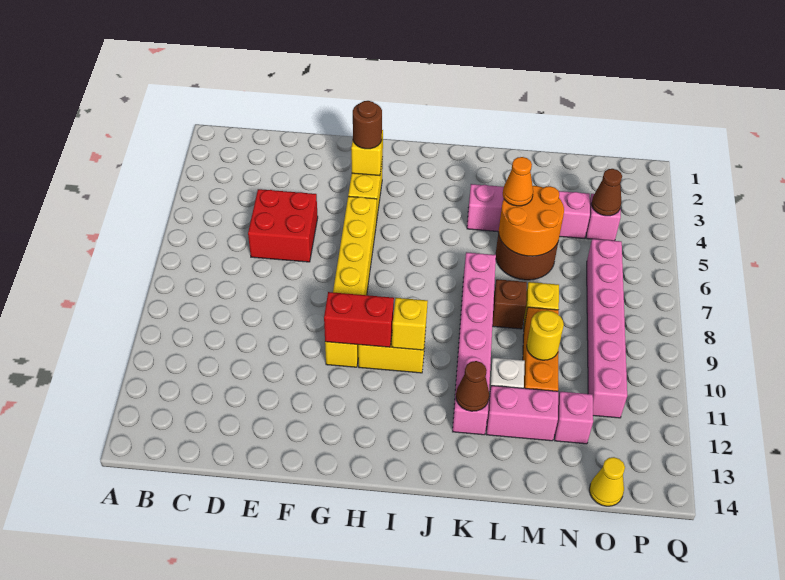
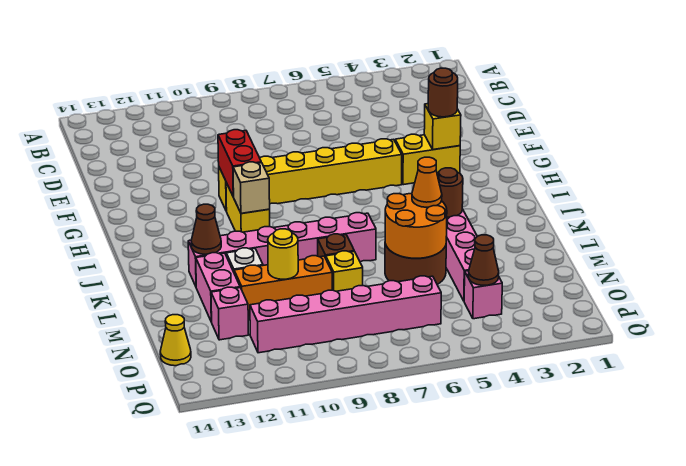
red brick D5:E6 level 1 -> none
yellow brick I10 level 2 -> tan brick I10 level 2
none -> brown round brick K4 level 2

